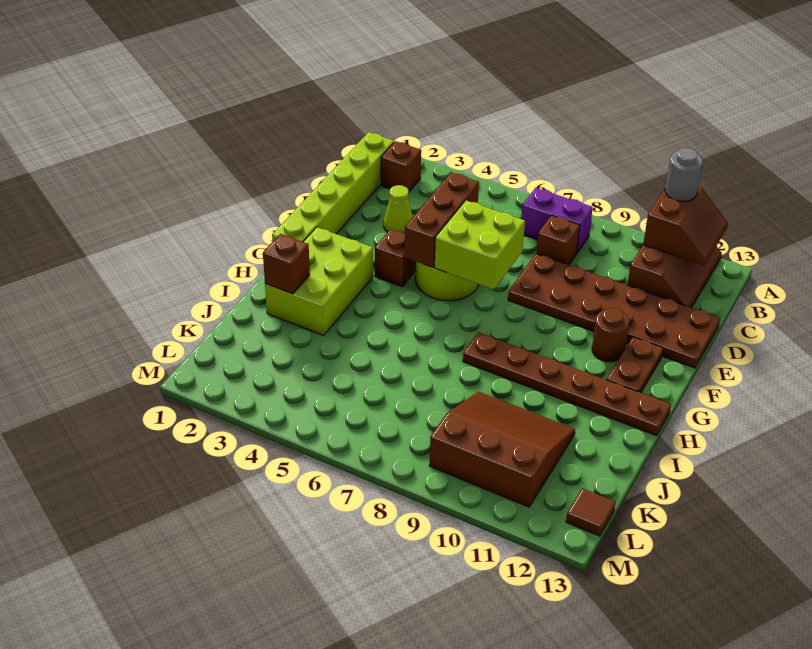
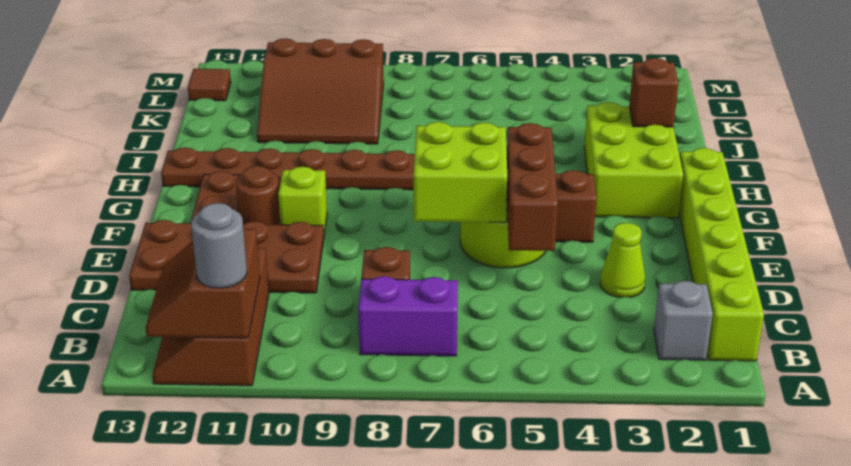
brown brick B2 level 1 -> grey brick B2 level 1
brown plate D8:E13 level 1 -> brown plate D10:E13 level 1
none -> lime brick F10 level 1

